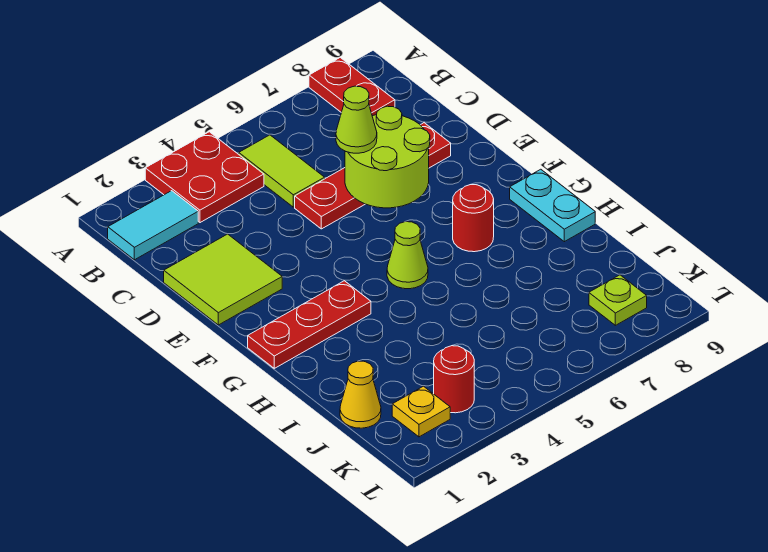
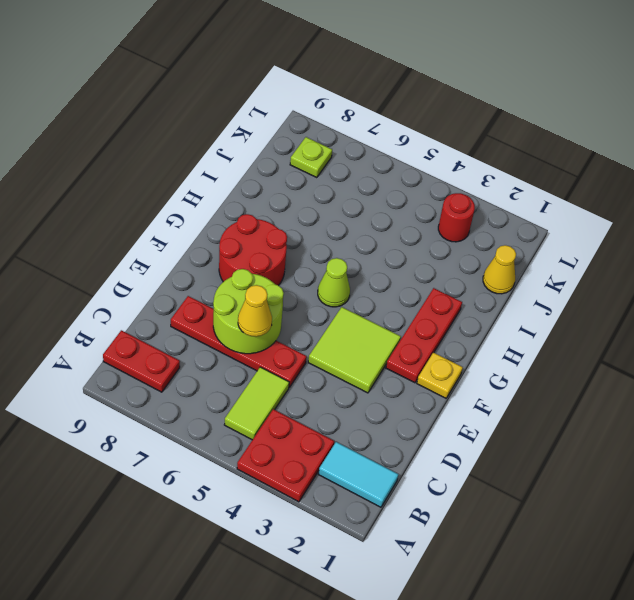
red plate A8:B8 level 1 -> red plate B8:B9 level 1
lime tile D1:E2 level 1 -> lime tile E3:F4 level 1
lime cone D6 level 3 -> yellow cone D6 level 3
red plate G1:G3 level 1 -> red plate F2:H2 level 1
red round brick G7 level 1 -> red round brick F7:G8 level 1
cyan plate G9:H9 level 1 -> none
yellow plate K2 level 1 -> yellow plate F1 level 1

